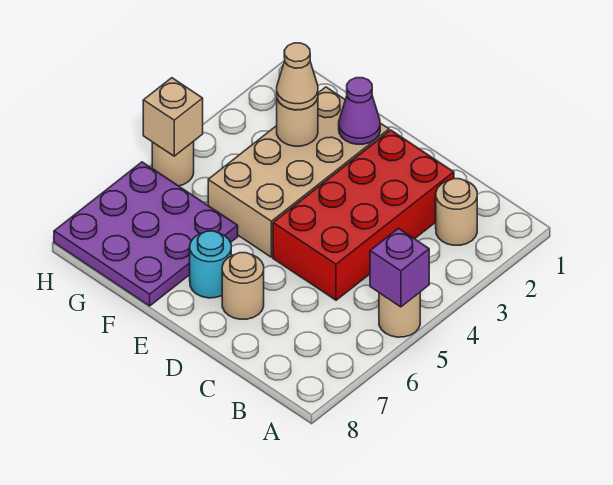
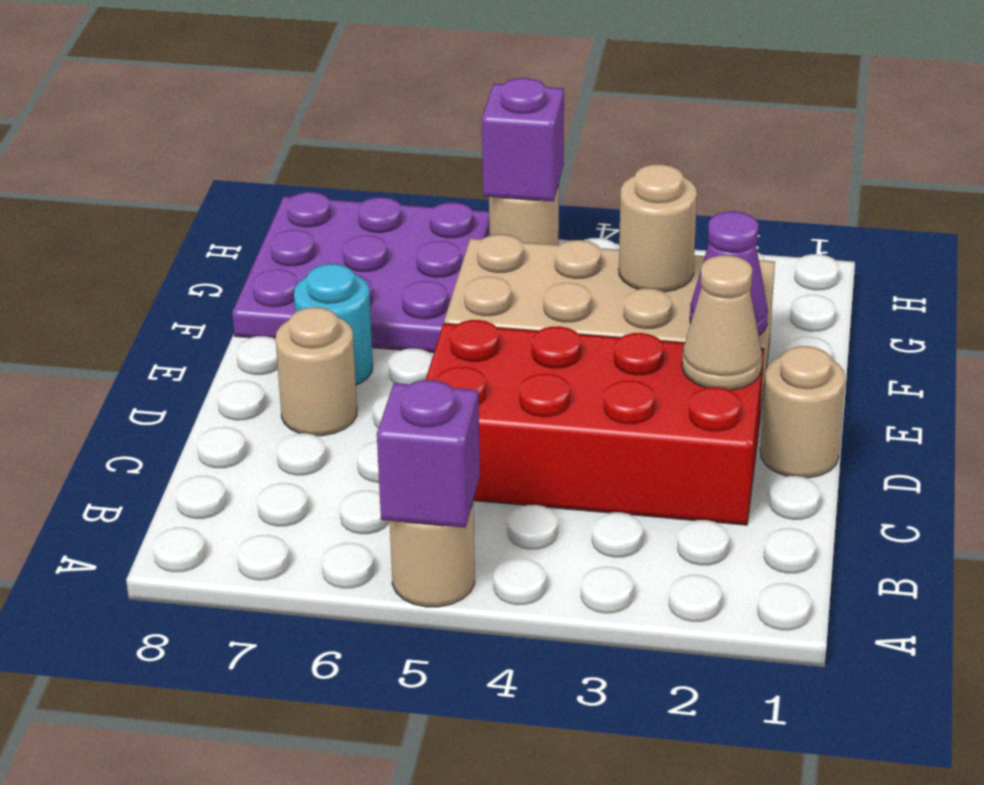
tan round brick B2 level 1 -> tan round brick D1 level 1
tan cone F3 level 3 -> tan cone D2 level 2
tan brick H5 level 2 -> purple brick H5 level 2

